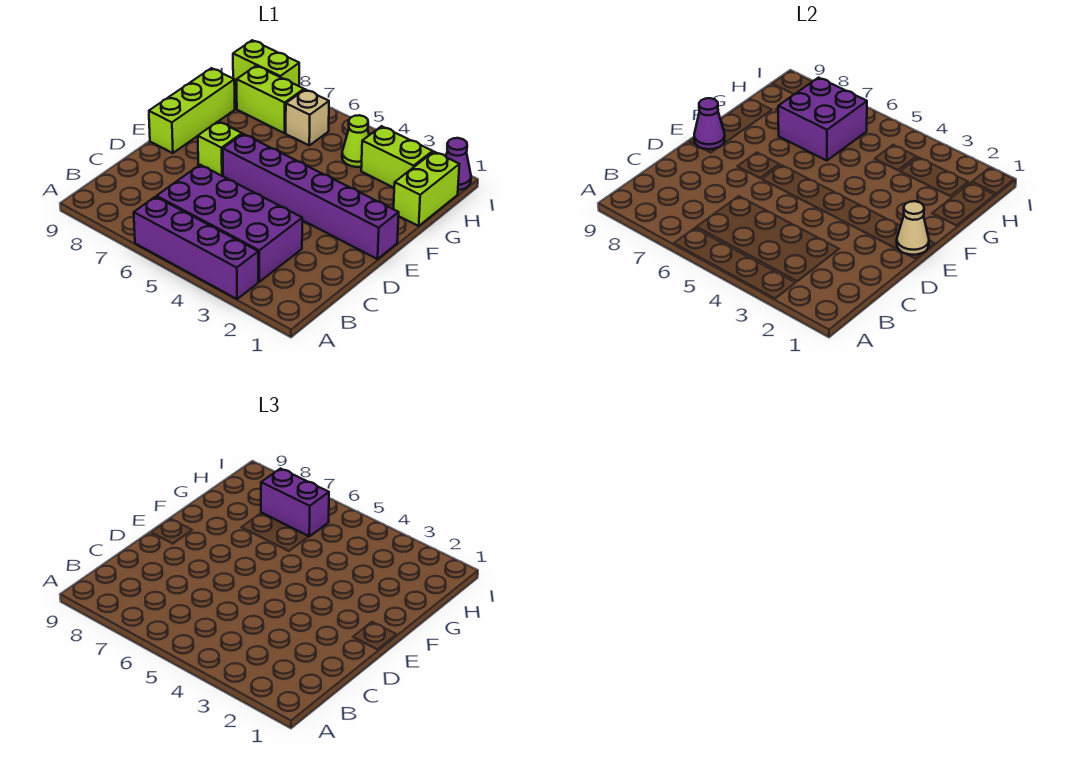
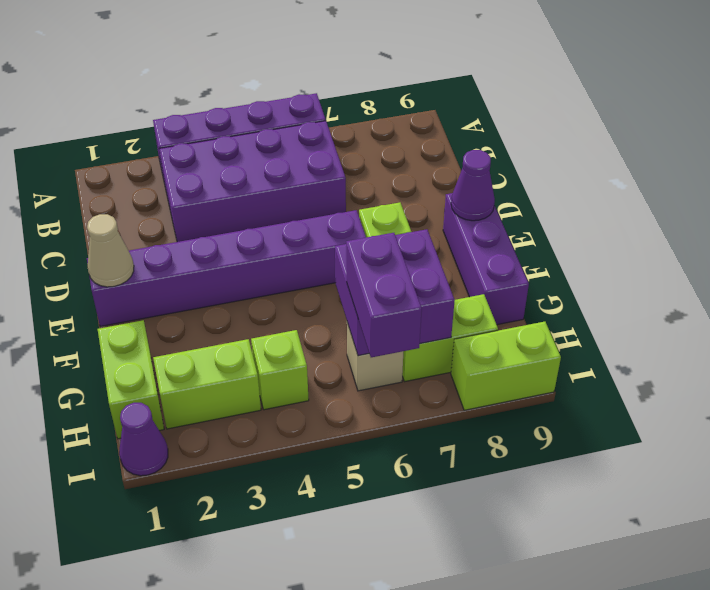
lime brick E9:G9 level 1 -> purple brick E9:G9 level 1
lime cone H4 level 1 -> lime brick H4 level 1
purple brick H6:H7 level 3 -> purple brick H6:I6 level 3

